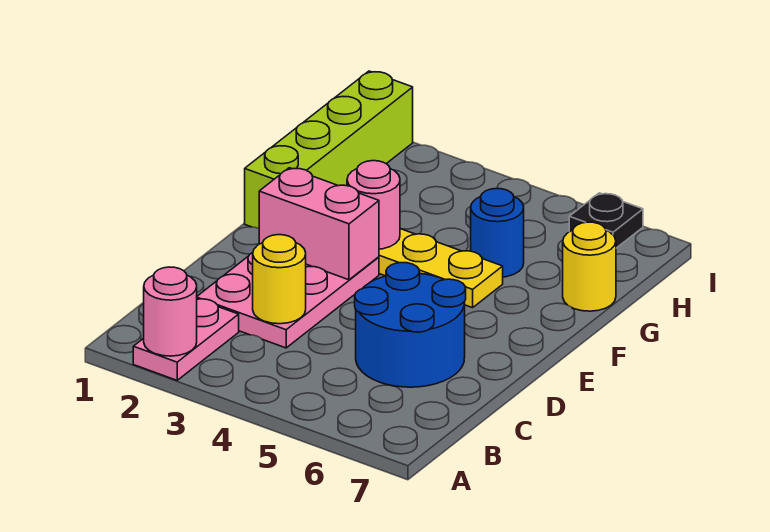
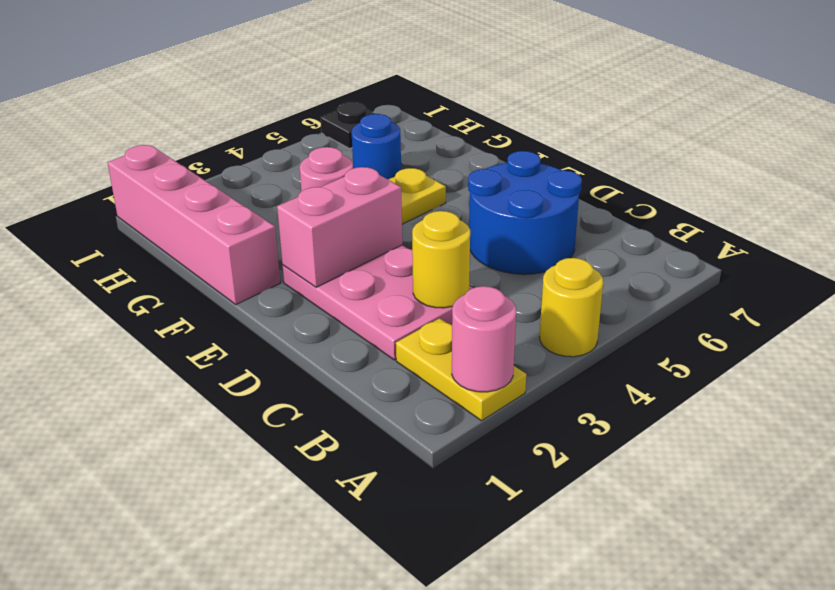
pink plate A2:B2 level 1 -> yellow plate A2:B2 level 1
lime brick F1:I1 level 1 -> pink brick F1:I1 level 1
yellow round brick G7 level 1 -> yellow round brick A4 level 1

